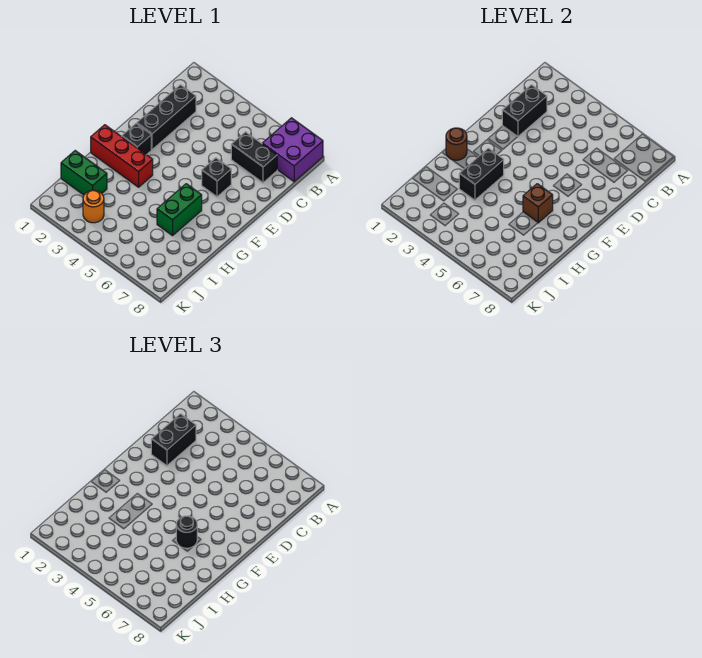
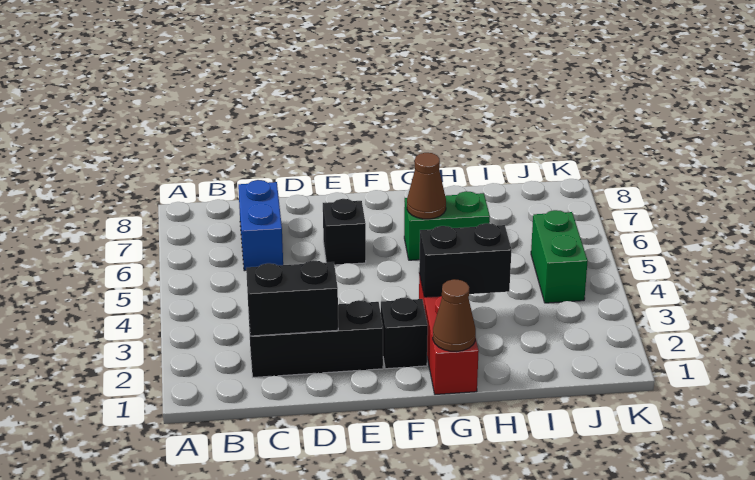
purple brick A7:B8 level 1 -> none
black brick C2:D2 level 3 -> none
black brick C6:C7 level 1 -> blue brick C6:C7 level 1
brown round brick G1 level 2 -> brown cone G1 level 2
brown brick G6 level 2 -> brown cone G6 level 2
black round brick G6 level 3 -> none
green brick I1:I2 level 1 -> green brick J4:J5 level 1
orange round brick J3 level 1 -> none

